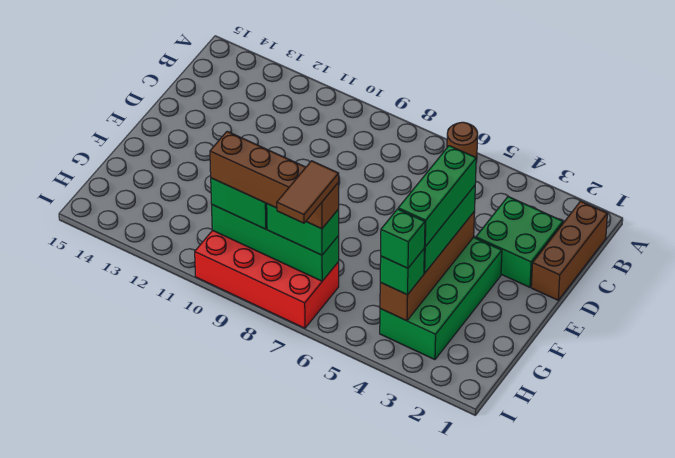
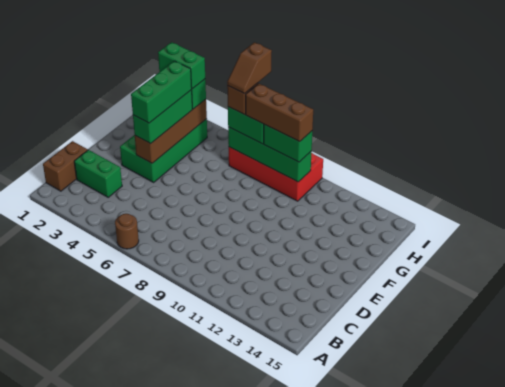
brown brick B1:D1 level 1 -> brown brick B1:C1 level 1
green brick C2:D3 level 1 -> green brick C2:C3 level 1
green brick H4 level 4 -> green brick H3:H4 level 4
brown tile H7:I7 level 5 -> brown slope H7:I7 level 5 top I

